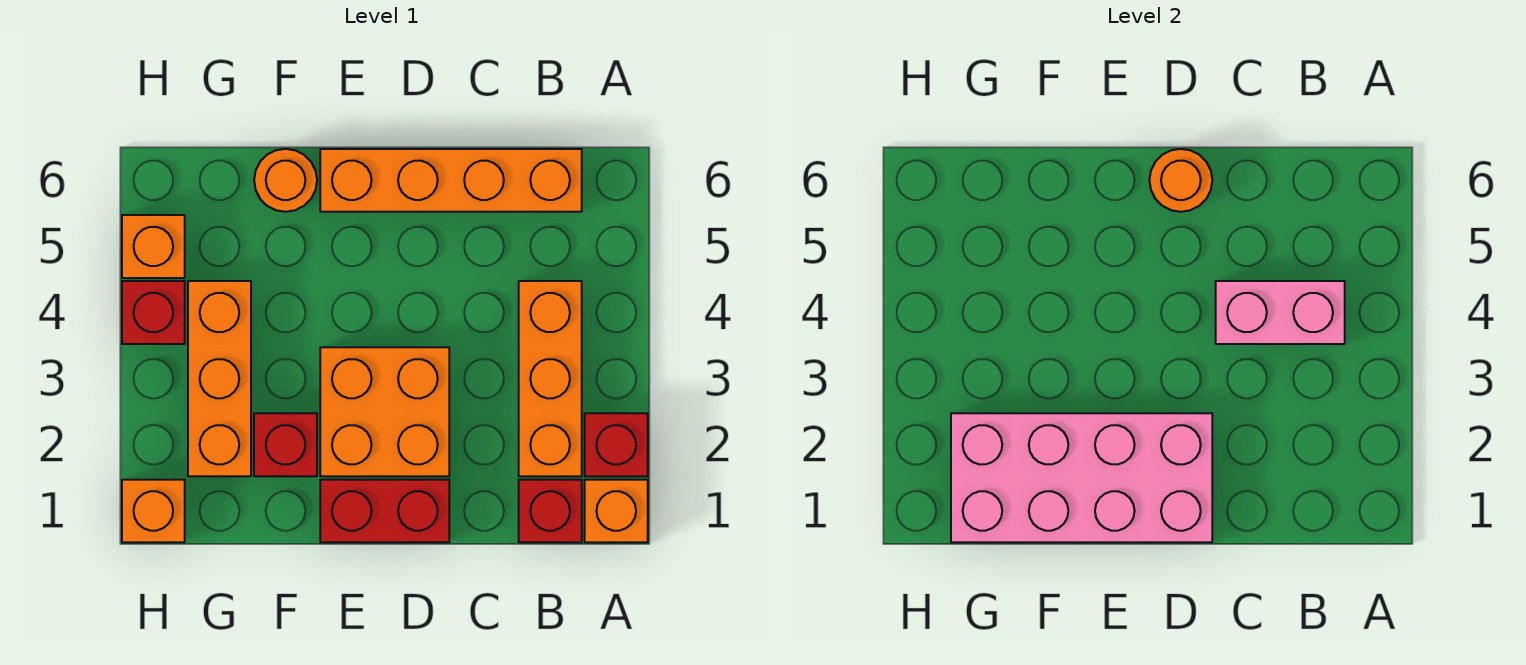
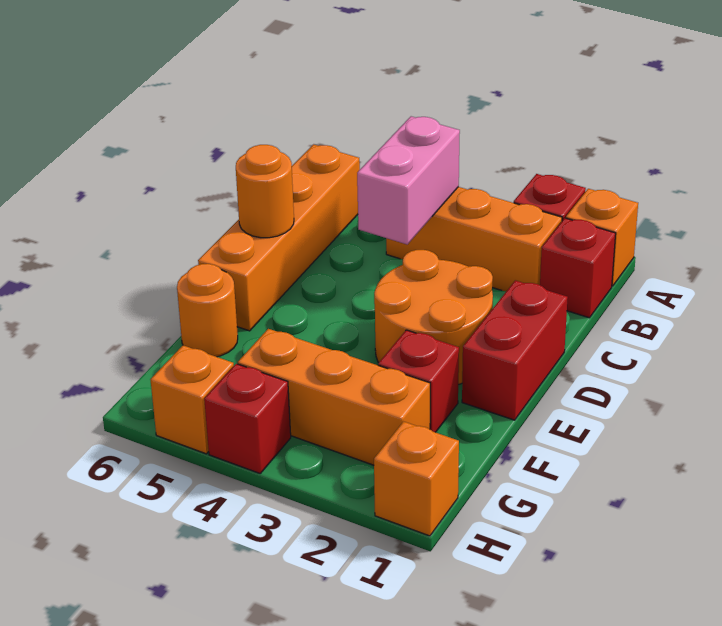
pink brick D1:G2 level 2 -> none
orange brick D2:E3 level 1 -> orange round brick D2:E3 level 1

